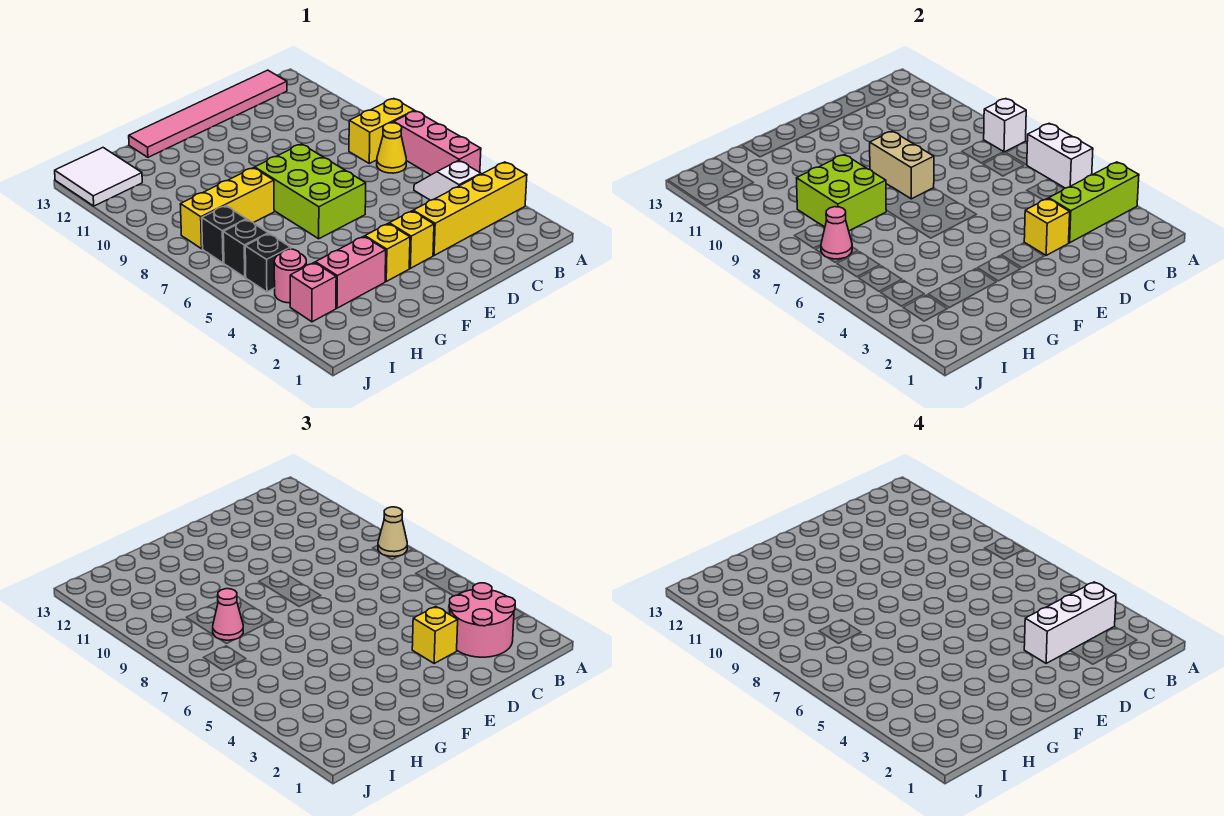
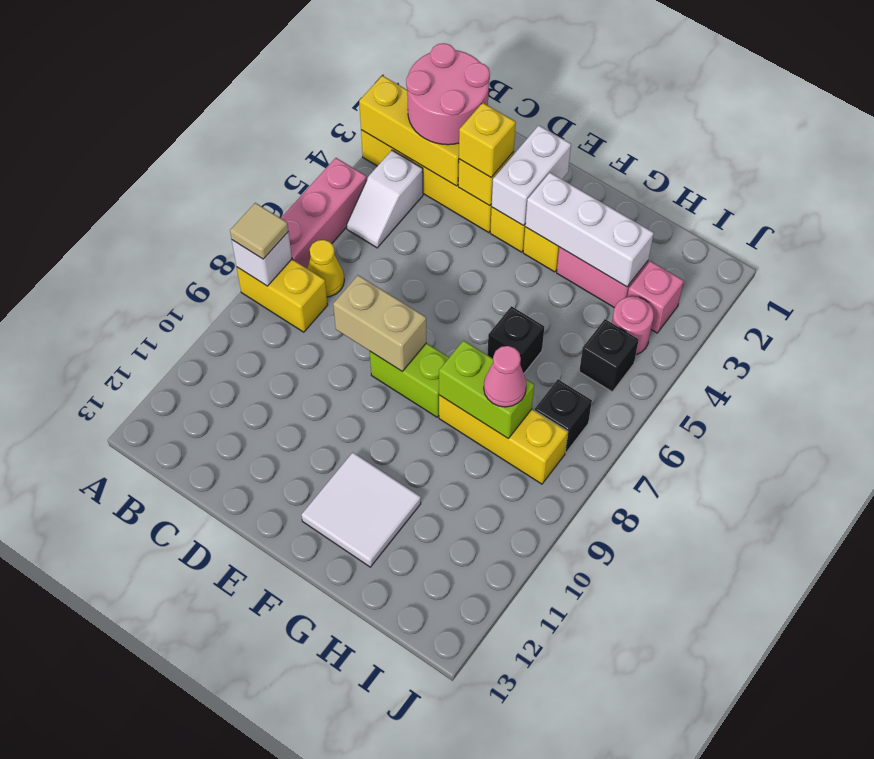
lime brick A3:C3 level 2 -> yellow brick A3:C3 level 2
white brick A5:A6 level 2 -> white brick E2:E3 level 2
tan cone A8 level 3 -> tan tile A8 level 3
white brick B3:D3 level 4 -> white brick F3:H3 level 2
pink tile B13:G13 level 1 -> none
lime brick E6:F8 level 1 -> lime brick E8:F8 level 1
tan brick E8:E9 level 2 -> tan brick D8:E8 level 2
lime brick G8:H9 level 2 -> lime brick G8:H8 level 2
black brick I6 level 1 -> black brick G6 level 1
pink cone I7 level 2 -> none
white tile I12:J13 level 1 -> white tile F11:G12 level 1

